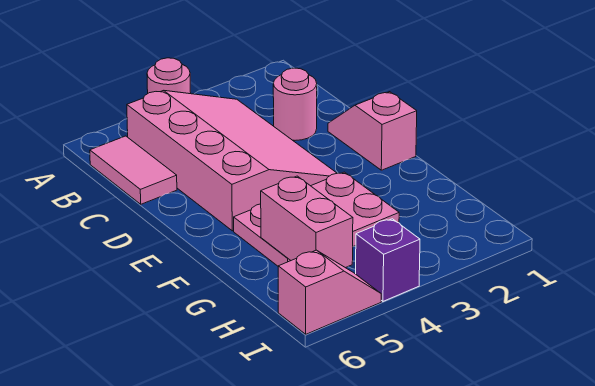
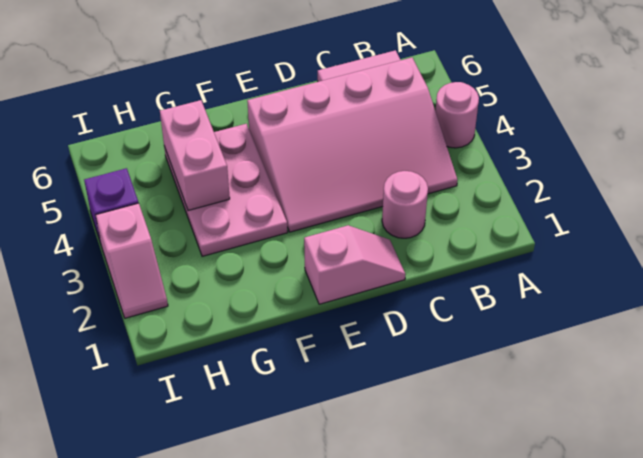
pink brick G5:H5 level 2 -> pink brick G4:G5 level 2
pink slope I5:I6 level 1 top 6 -> pink slope I2:I3 level 1 top 3

